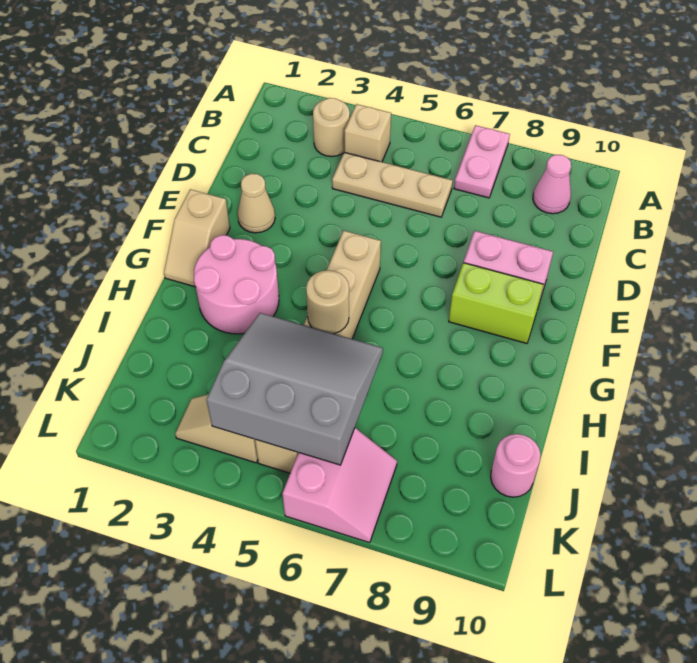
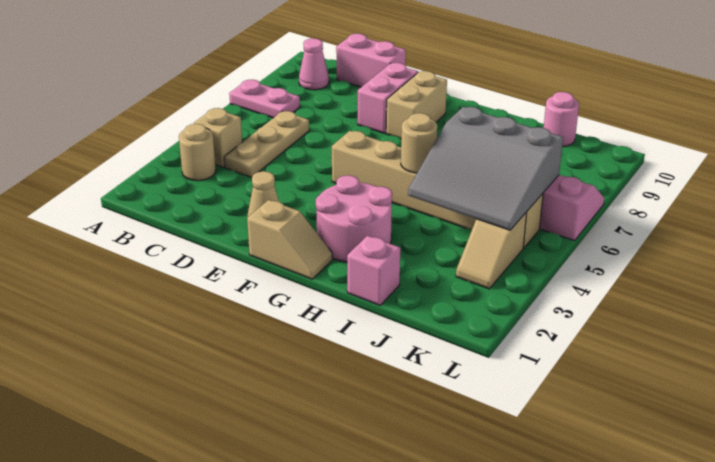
none -> pink brick C10:D10 level 1
lime brick F8:F9 level 1 -> tan brick F8:F9 level 1
none -> pink brick I1 level 1
grey slope I4:K6 level 2 top K -> grey slope I4:K6 level 2 top 6

